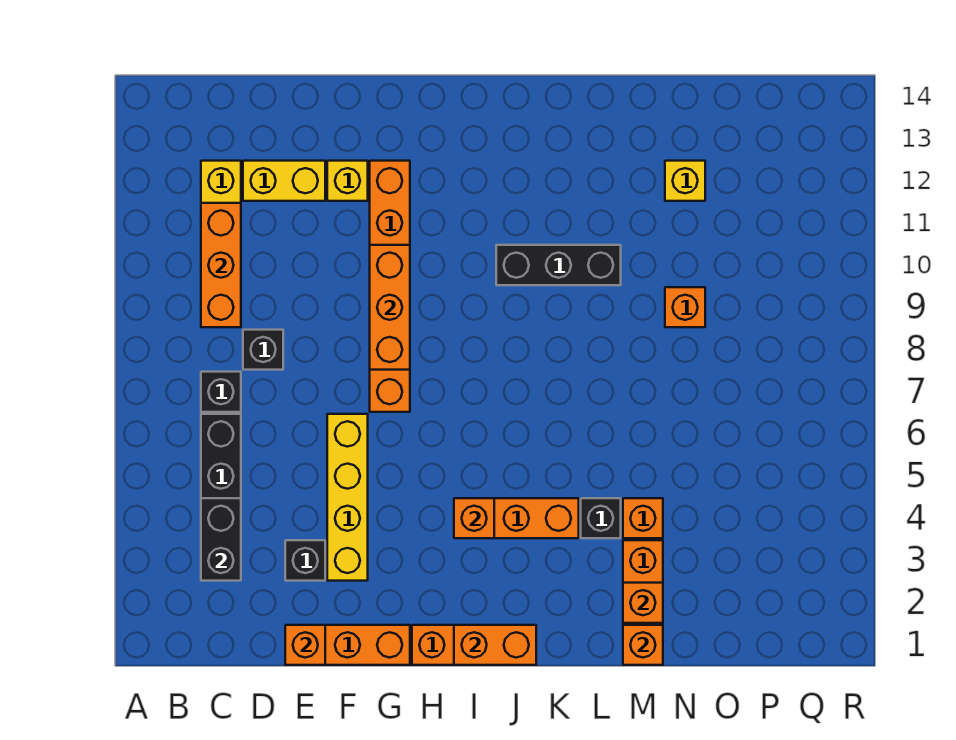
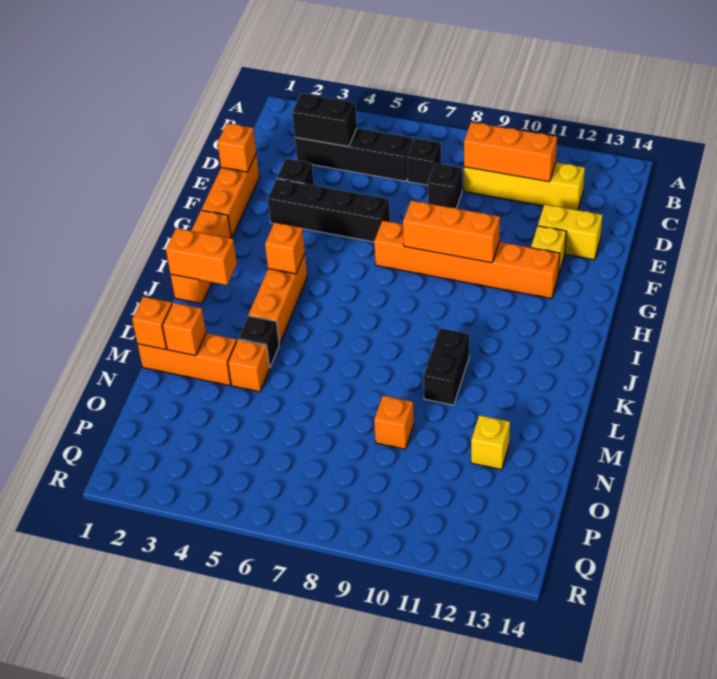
yellow brick D12:E12 level 1 -> yellow brick E12:E13 level 1
yellow brick F3:F6 level 1 -> black brick F3:F6 level 1
orange brick I1:J1 level 2 -> orange brick J1:J2 level 2
black brick J10:L10 level 1 -> black brick K10:L10 level 1

